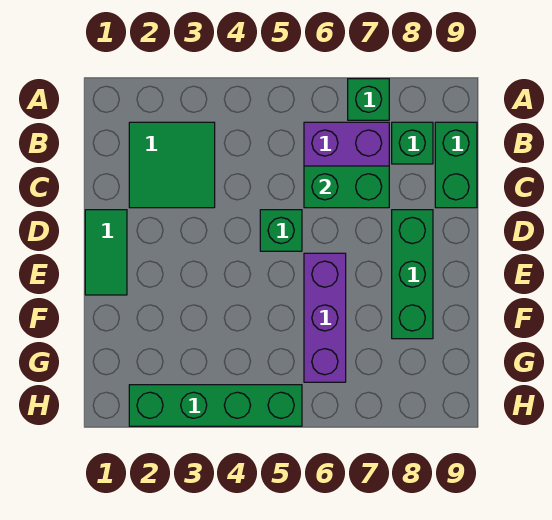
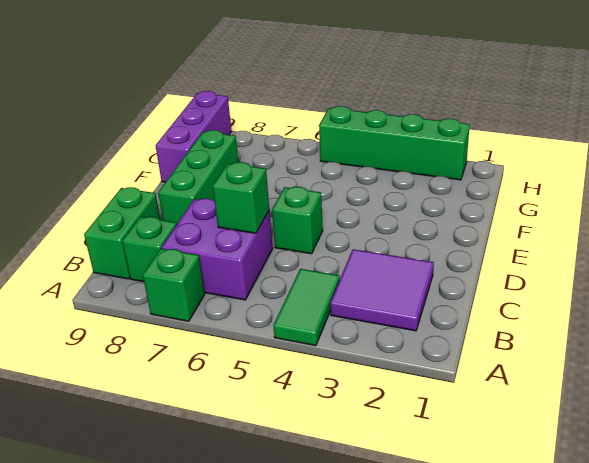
green tile B2:C3 level 1 -> purple tile B2:C3 level 1
green brick C6:C7 level 2 -> green brick C6 level 2
green tile D1:E1 level 1 -> green tile A4:B4 level 1
purple brick E6:G6 level 1 -> purple brick F9:H9 level 1

